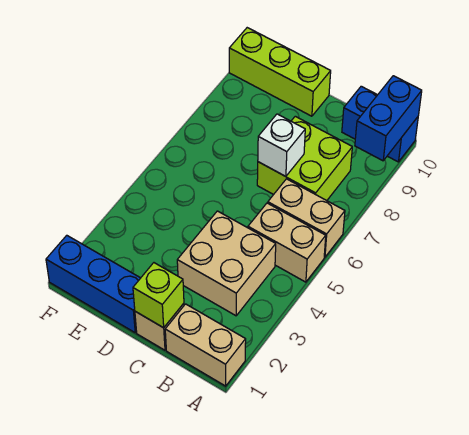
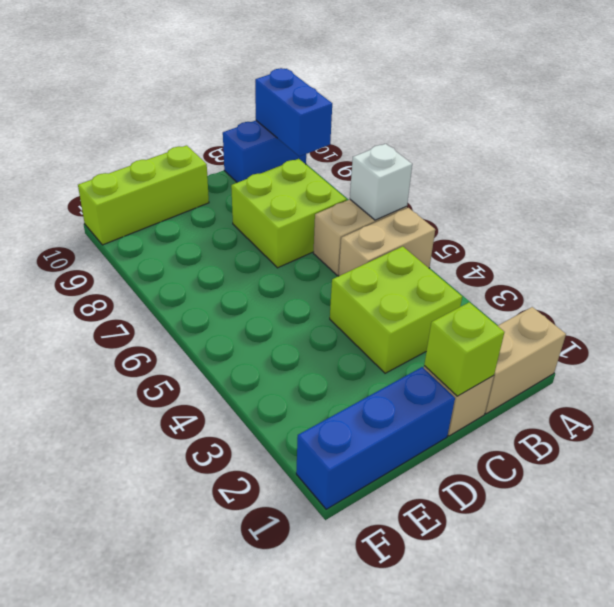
tan brick B3:C4 level 1 -> lime brick B3:C4 level 1
white brick C7 level 2 -> white brick A6 level 2

